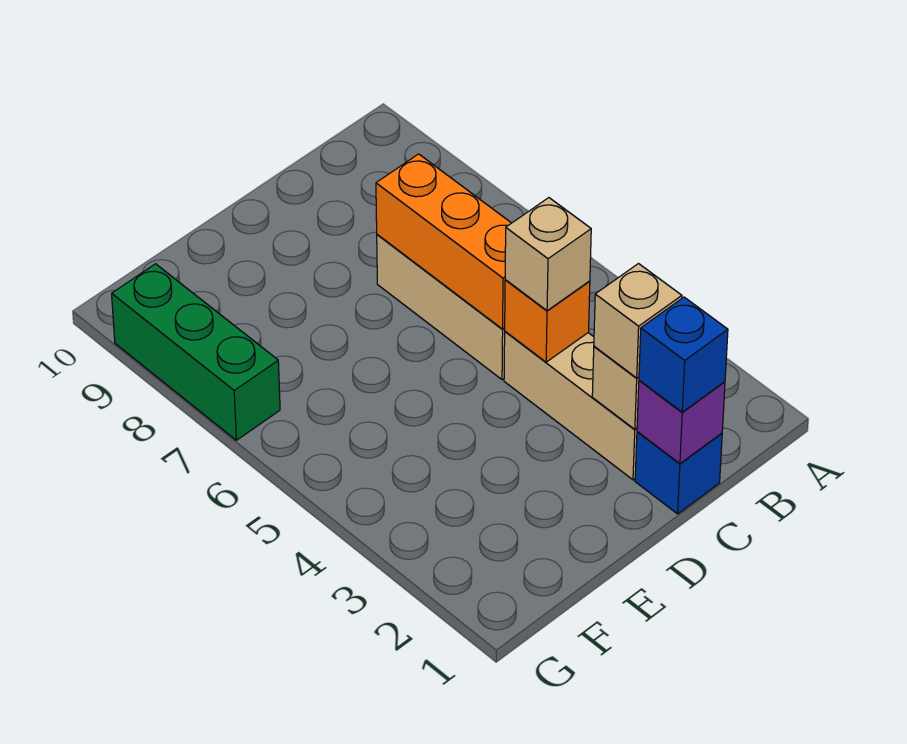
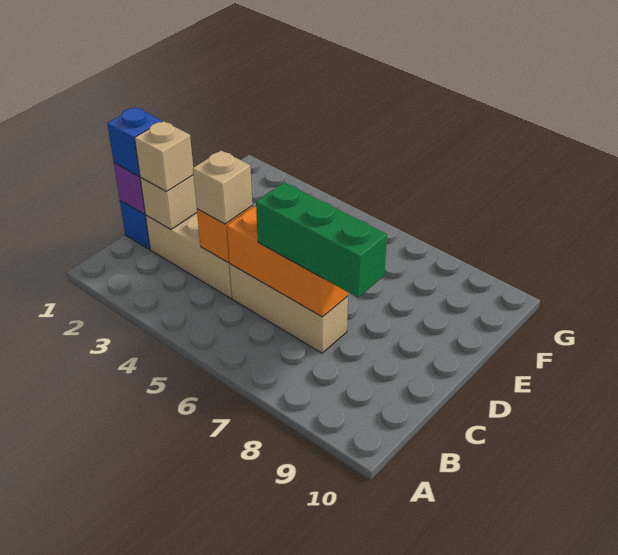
green brick G7:G9 level 1 -> green brick C6:C8 level 3

